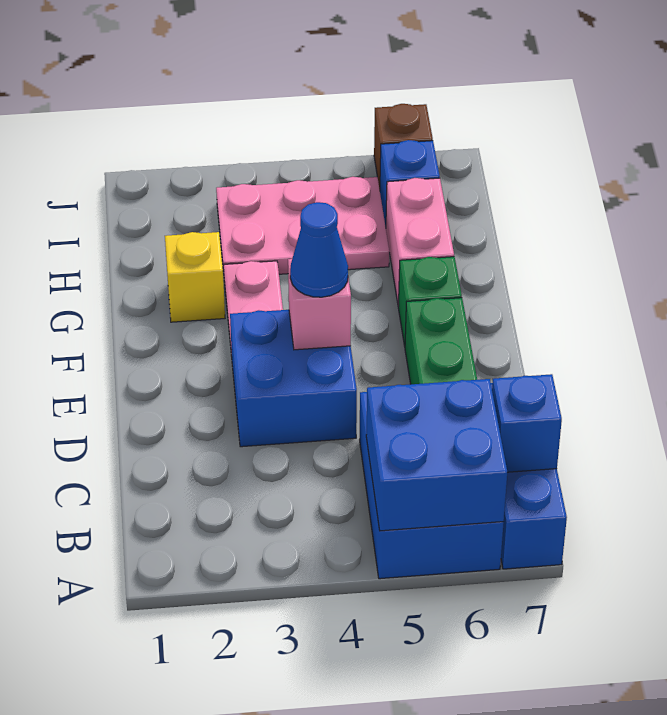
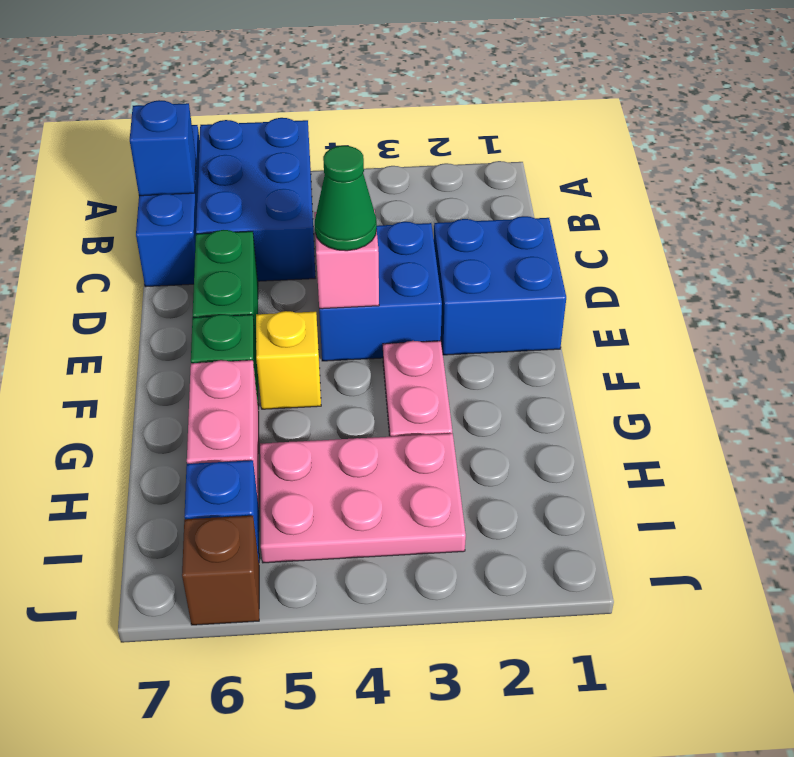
blue brick A5:B6 level 2 -> blue brick D1:E2 level 1
blue cone E4 level 3 -> green cone E4 level 3
yellow brick G2 level 1 -> yellow brick F5 level 1

